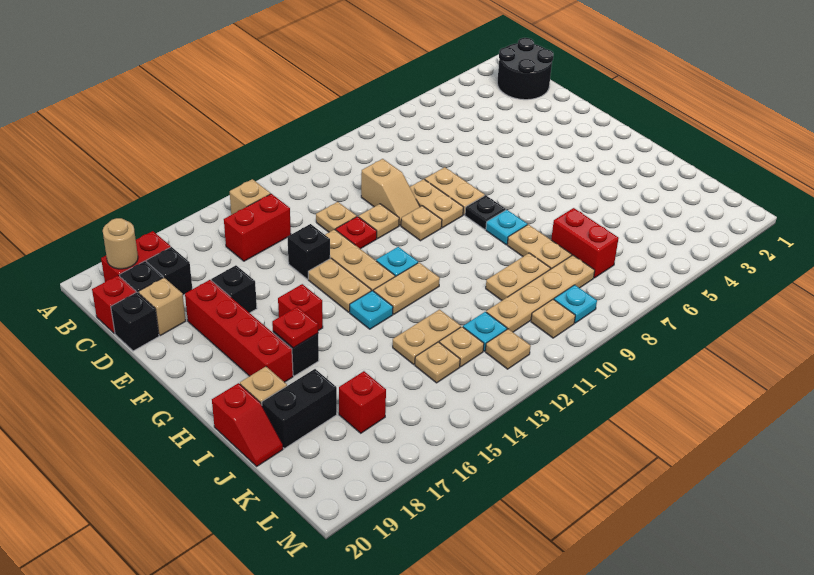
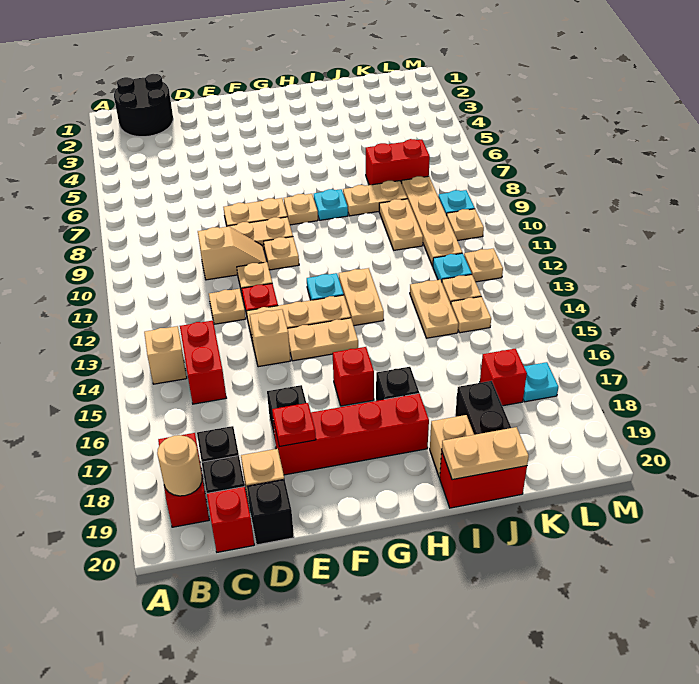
black brick E14 level 1 -> tan brick E14 level 1
black plate G8 level 1 -> tan plate G8 level 1
cyan plate H14 level 1 -> cyan plate L17 level 1
red plate H17 level 2 -> red plate E18 level 2
red slope I20:J20 level 1 top I -> red brick I20:J20 level 1
none -> tan plate I20:J20 level 2

